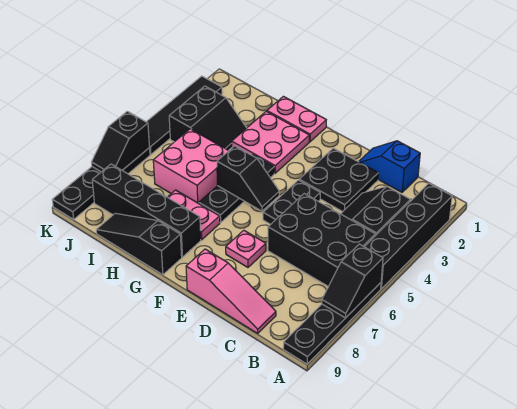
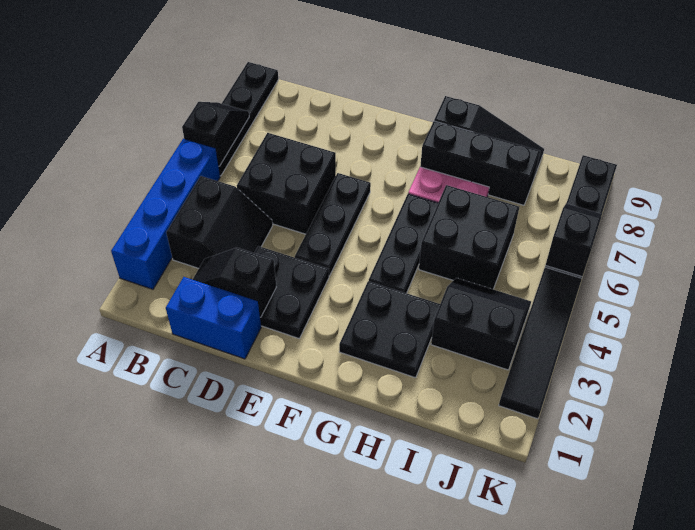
black brick A2:A5 level 1 -> blue brick A2:A5 level 1
black brick B5:D6 level 1 -> black brick C5:D6 level 1
blue slope C1:D1 level 1 top C -> blue brick C1:D1 level 1
pink slope C9:E9 level 1 top E -> none
black plate E4:E5 level 1 -> black plate E4:E6 level 1
pink plate E7 level 1 -> none
black slope F5:G5 level 2 top G -> black slope C2:D2 level 2 top D
pink plate G1:H1 level 1 -> none
pink plate G2:H3 level 1 -> black plate G2:H3 level 1
black brick G8:J8 level 1 -> black brick G8:I8 level 1
pink brick H5:I6 level 1 -> black brick H5:I6 level 1
black slope I3:J4 level 1 top J -> black slope I3:J4 level 1 top 3

